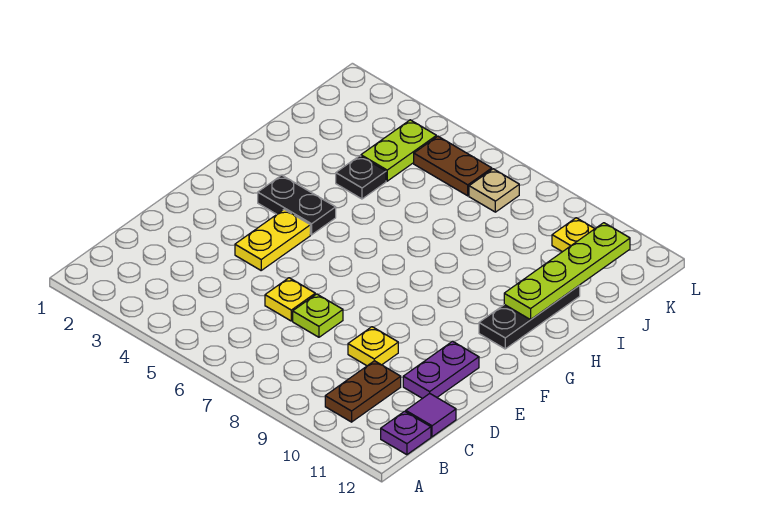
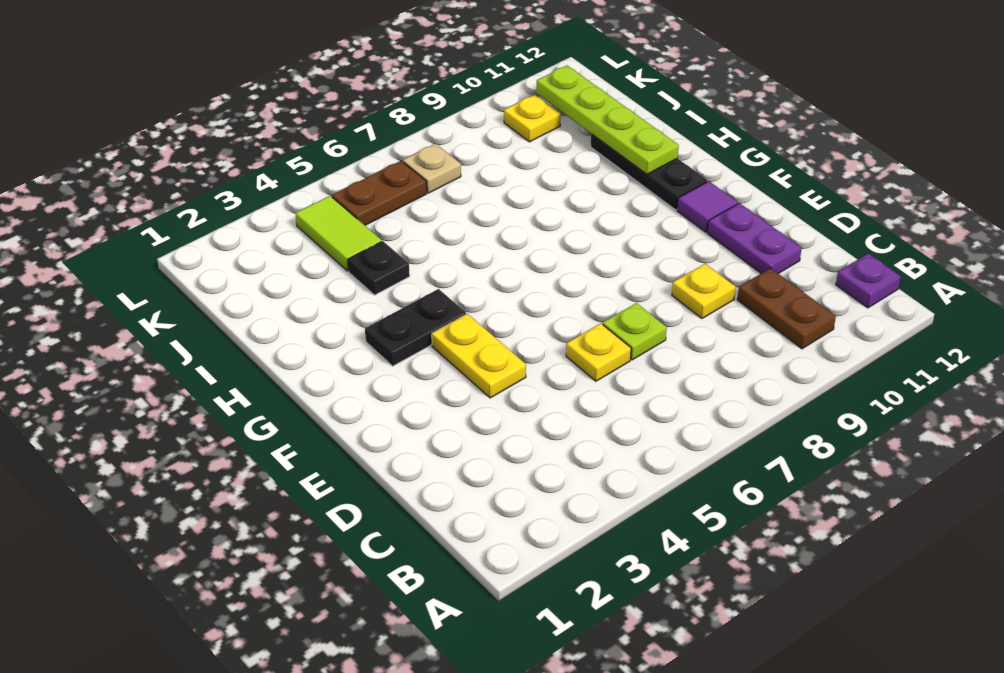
purple tile C12 level 1 -> purple tile F11 level 1
lime plate J4:K4 level 1 -> lime tile J4:K4 level 1

